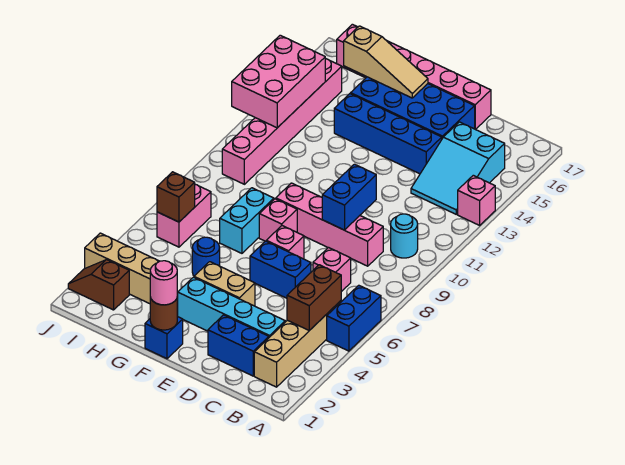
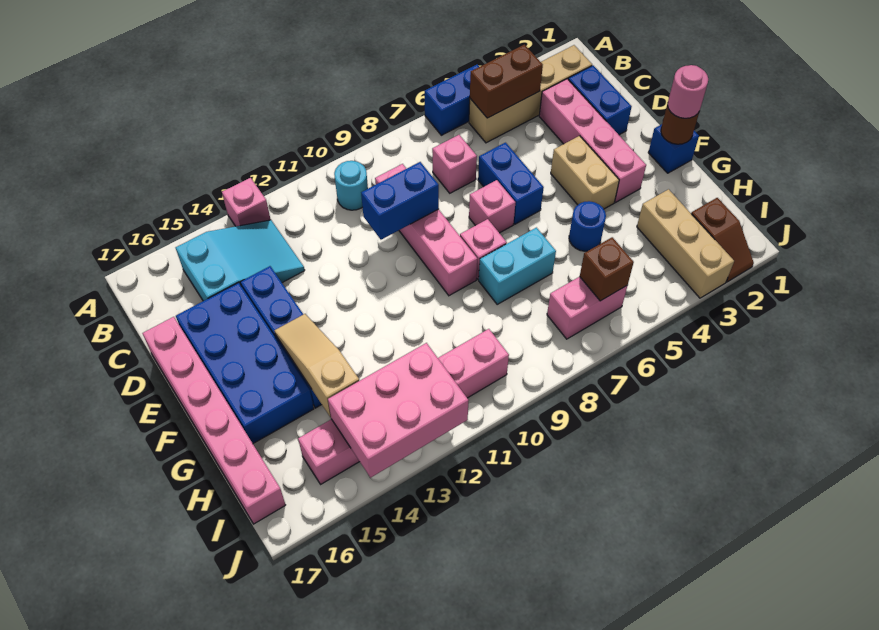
cyan brick C3:F3 level 1 -> pink brick C3:F3 level 1
tan slope F16:H16 level 2 top H -> tan slope F14:H14 level 2 top H

